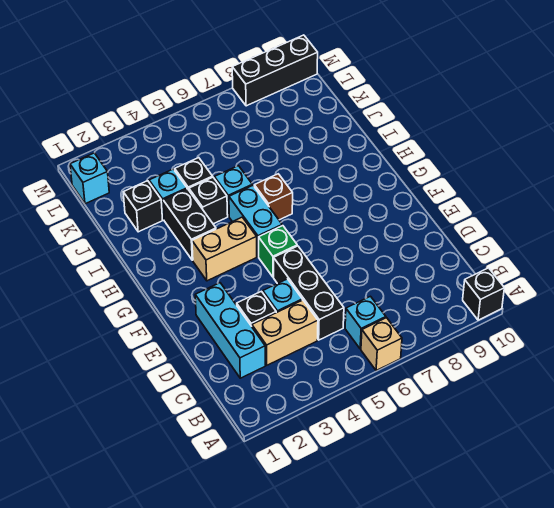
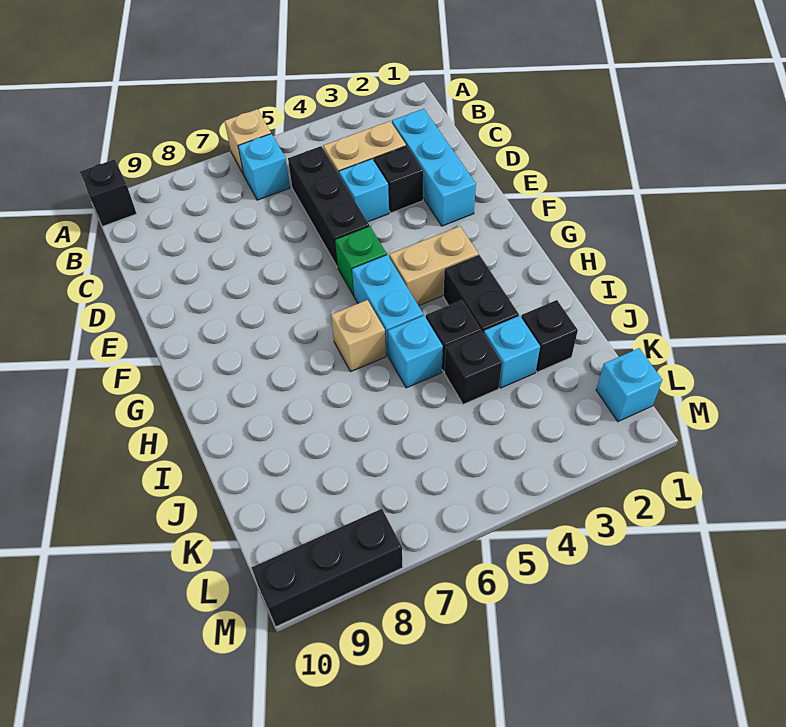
brown brick H6 level 1 -> tan brick H6 level 1

